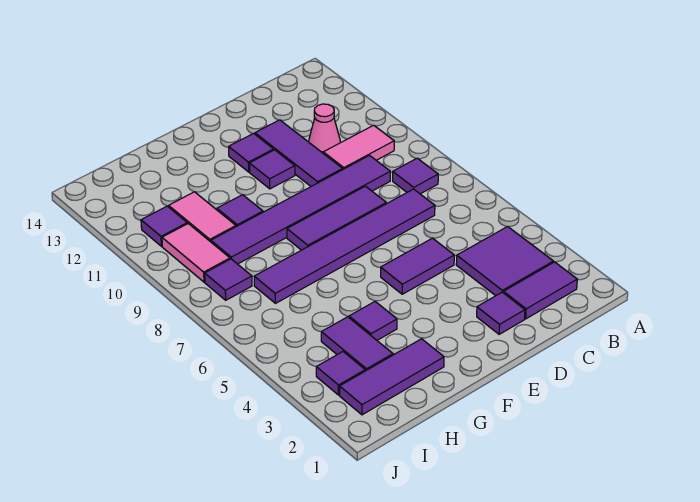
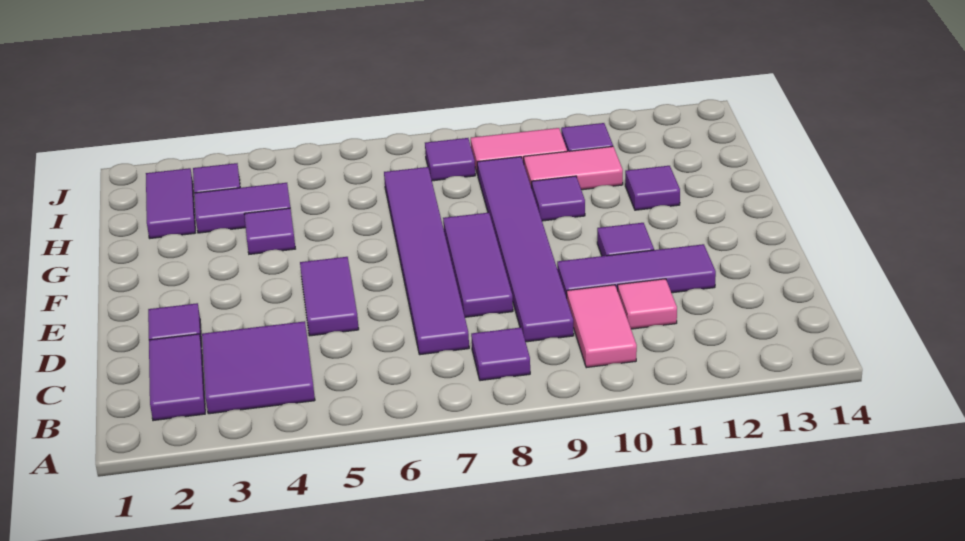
pink cone C11 level 1 -> pink tile C11 level 1
purple tile E12 level 1 -> purple tile G12 level 1
purple tile G2:I2 level 1 -> purple tile H2:I2 level 1

